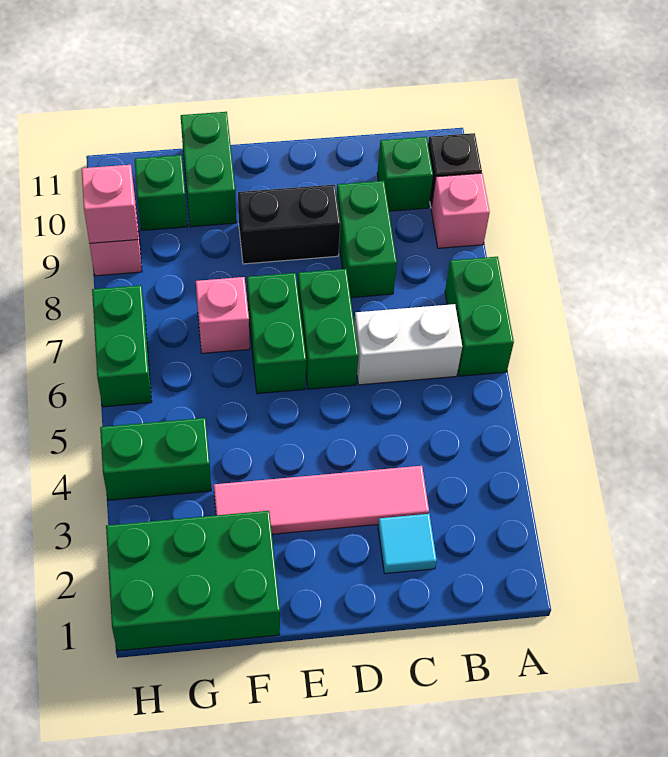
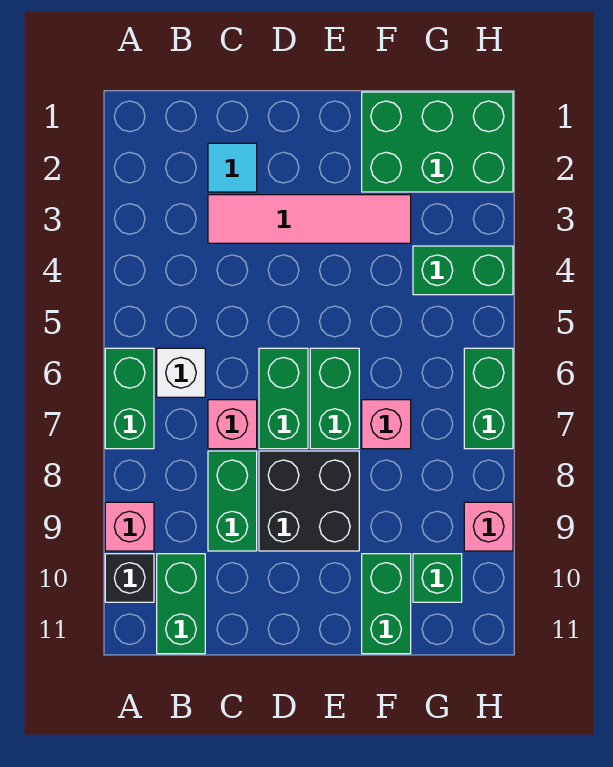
white brick B6:C6 level 1 -> white brick B6 level 1
green brick B10 level 1 -> green brick B10:B11 level 1
black brick D9:E9 level 1 -> black brick D8:E9 level 1
pink brick H9 level 2 -> pink brick C7 level 1

